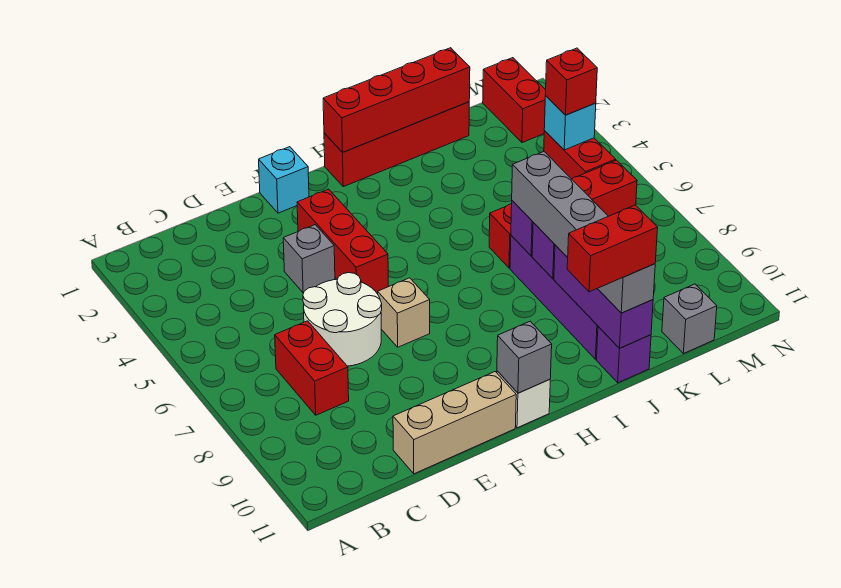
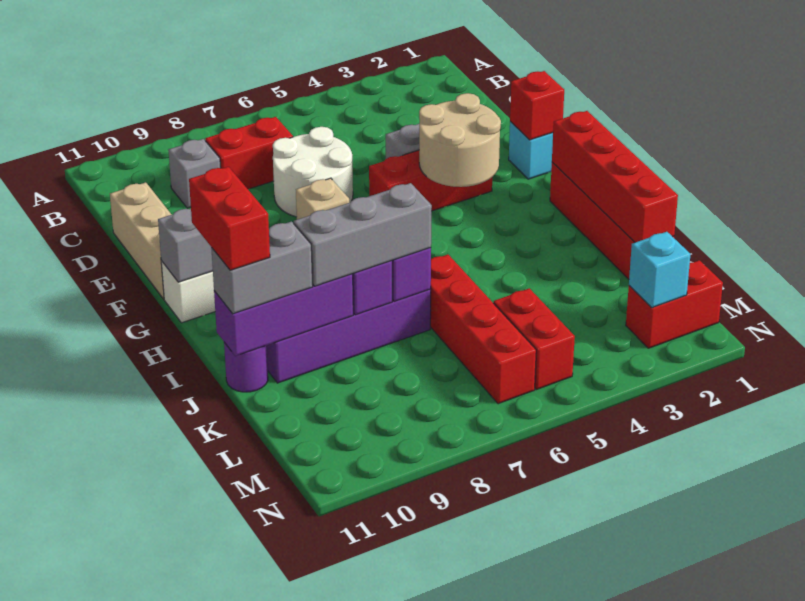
none -> tan round brick F3:G4 level 2
purple brick J11 level 1 -> purple round brick J11 level 1
grey brick L11 level 1 -> grey brick C9 level 1
red brick M4:M5 level 1 -> red brick L5:M5 level 1
cyan brick M4 level 2 -> cyan brick M2 level 2
red brick M4 level 3 -> red brick F1 level 2

